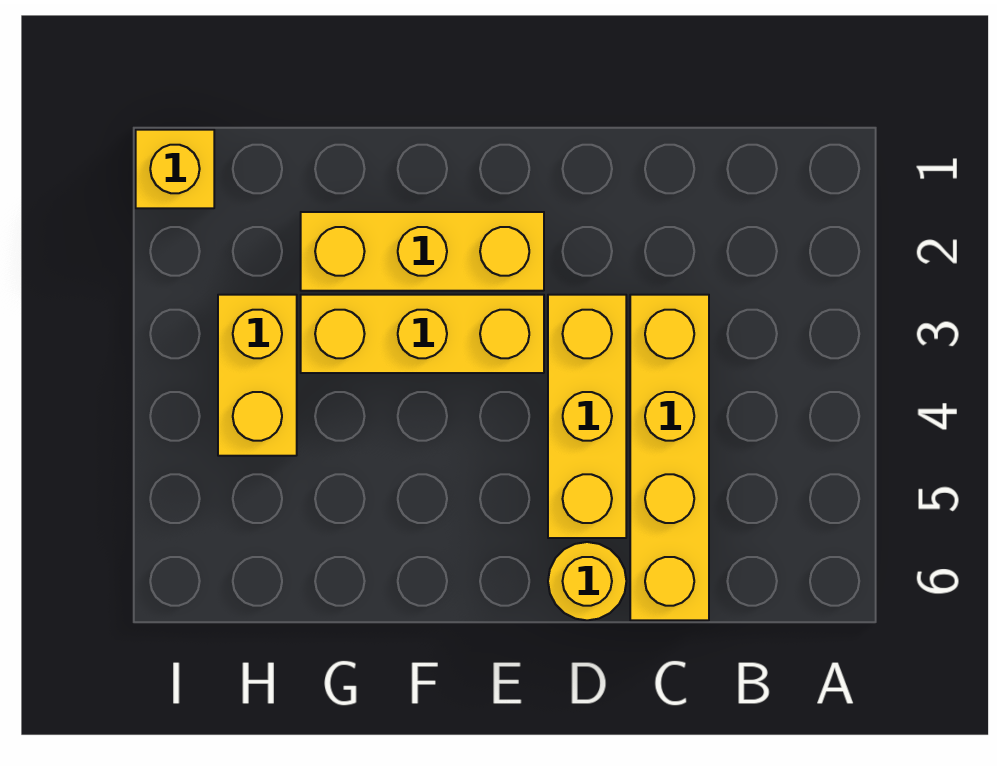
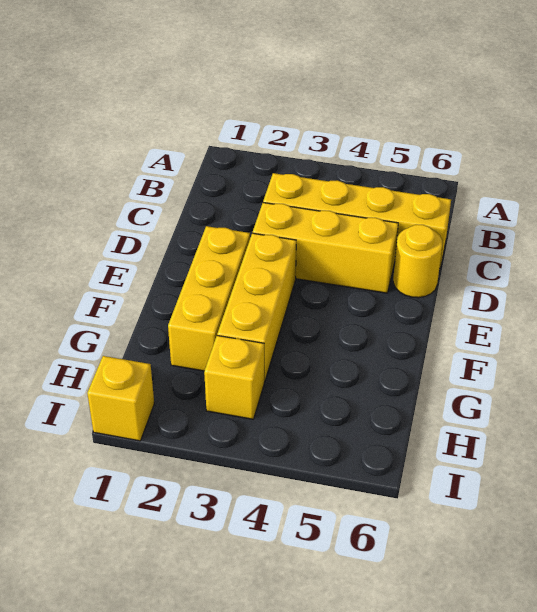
yellow brick H3:H4 level 1 -> yellow brick H3 level 1

